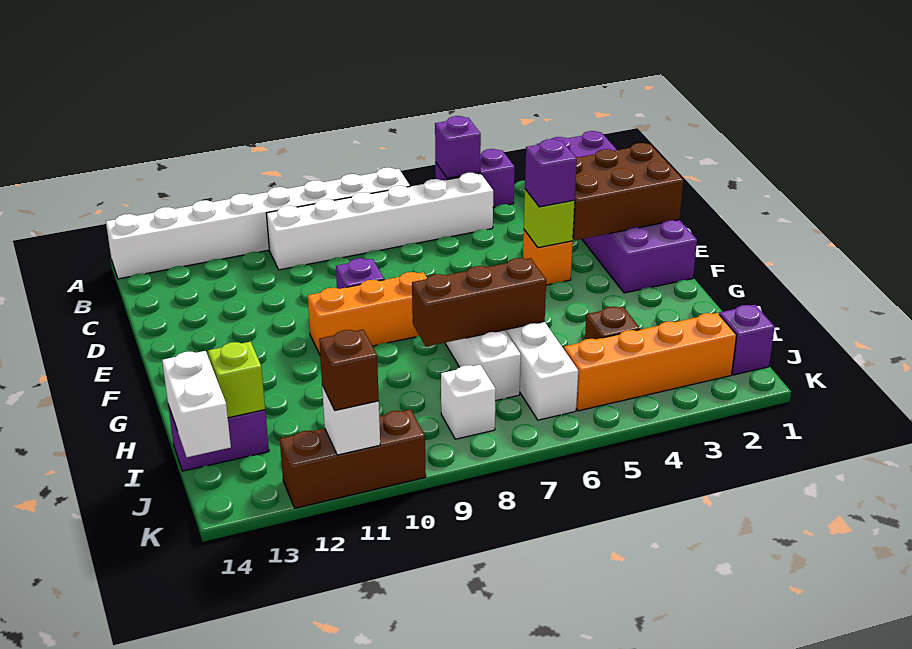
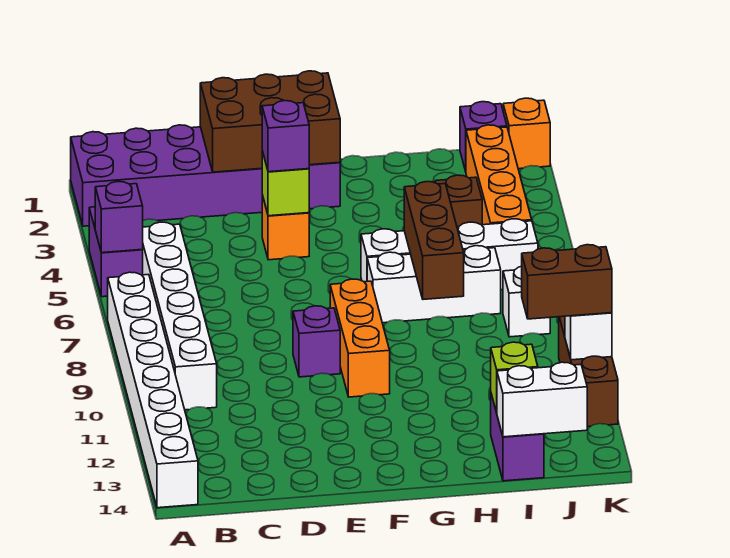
brown brick D1:E3 level 2 -> brown brick D1:F2 level 2
none -> orange brick K1 level 1
brown brick K11 level 3 -> brown brick J11:K11 level 3

